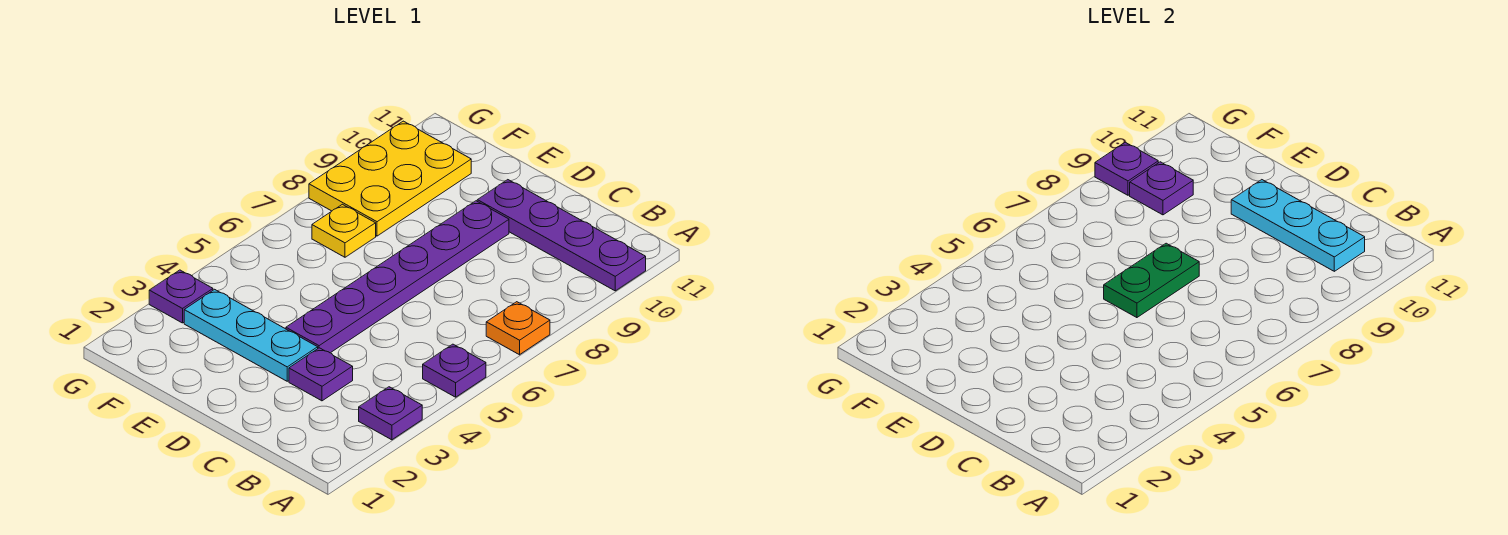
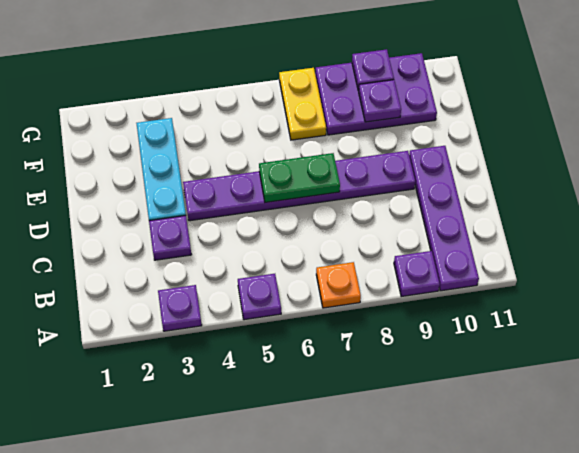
cyan plate B10:D10 level 2 -> none
yellow plate F7 level 1 -> yellow plate F7:G7 level 1
yellow plate F8:G10 level 1 -> purple plate F8:G10 level 1
purple plate G3 level 1 -> purple plate A9 level 1

